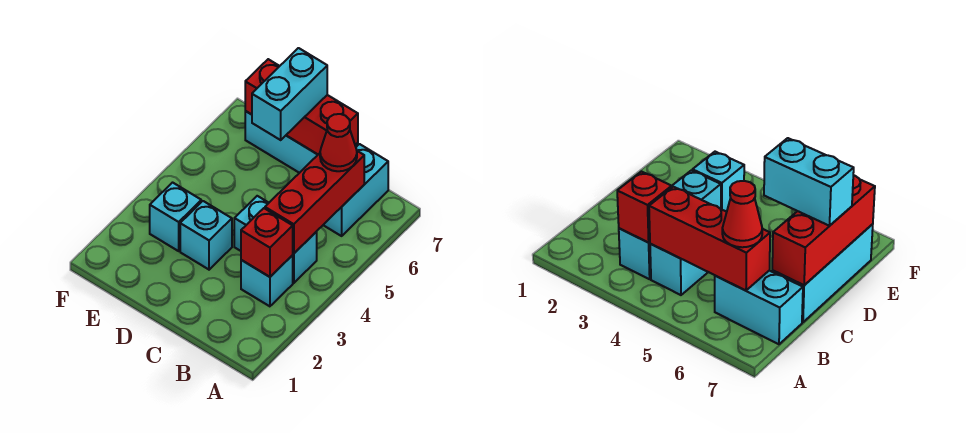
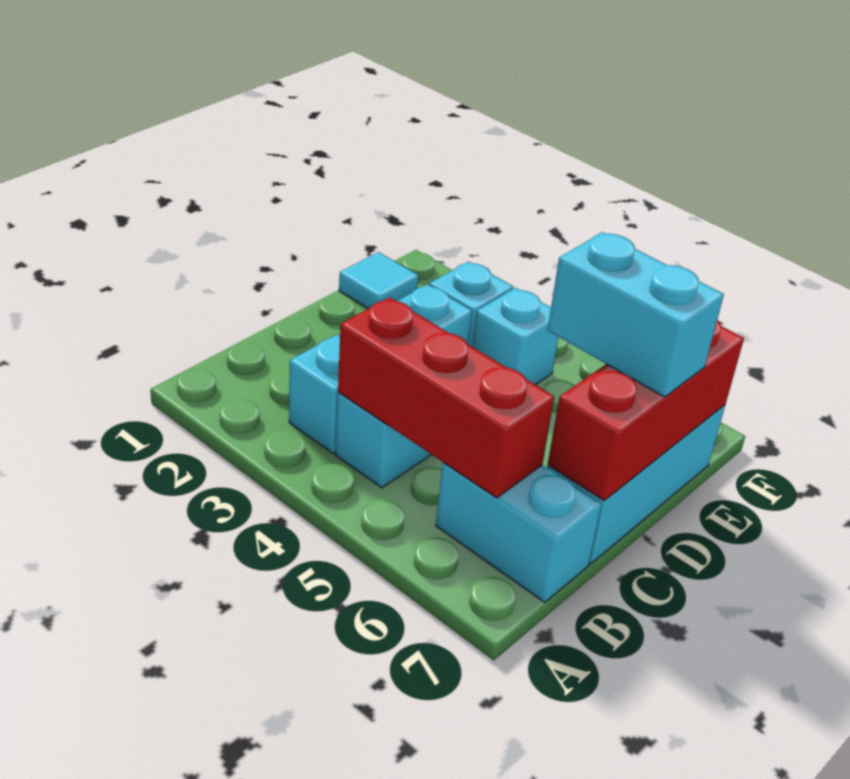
red brick B3 level 2 -> none
red cone B6 level 3 -> none
none -> cyan tile E1 level 1
none -> cyan brick E4 level 1

